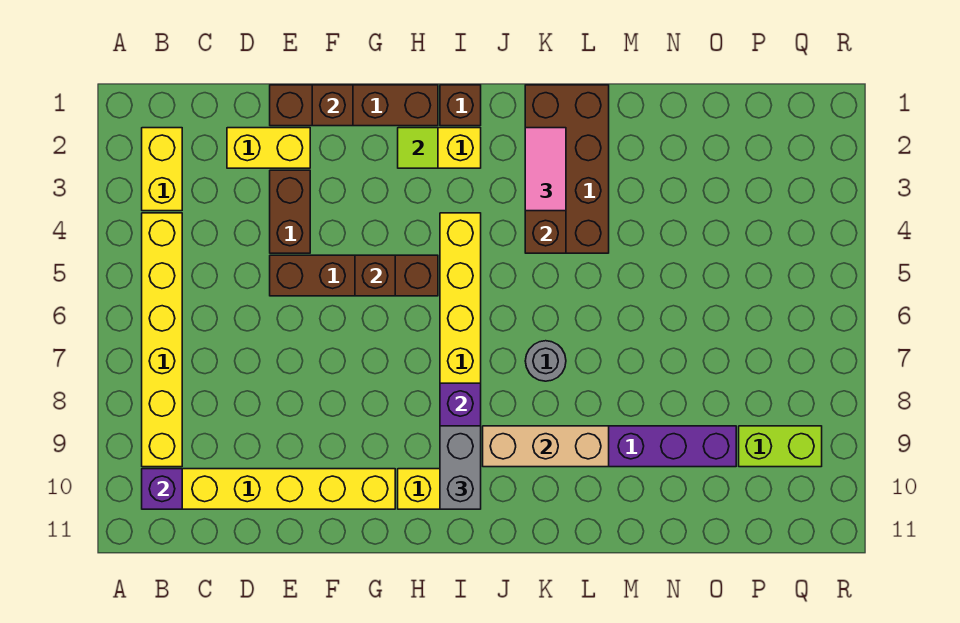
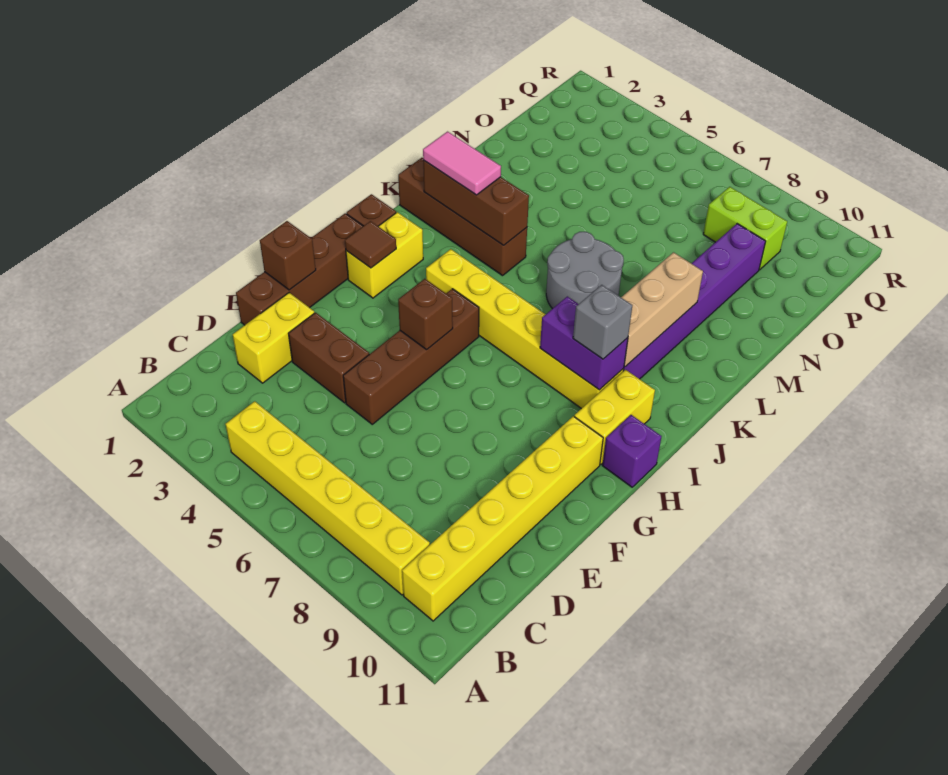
yellow brick B2:B3 level 1 -> none
purple brick B10 level 2 -> purple brick H11 level 1
lime tile H2 level 2 -> brown tile H2 level 2
grey brick I9:I10 level 3 -> grey brick I9 level 3
brown brick K1:L4 level 1 -> brown brick K1:K4 level 1
grey round brick K7 level 1 -> grey round brick K6:L7 level 1
lime brick P9:Q9 level 1 -> lime brick P8:P9 level 1

